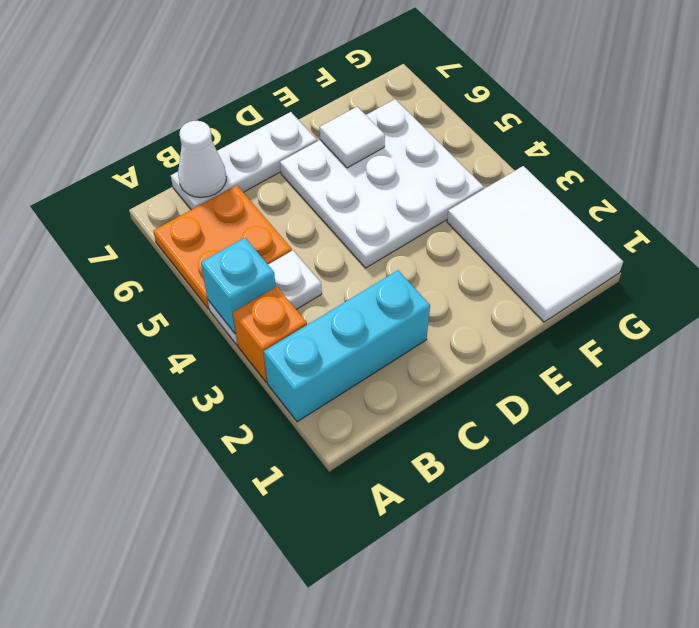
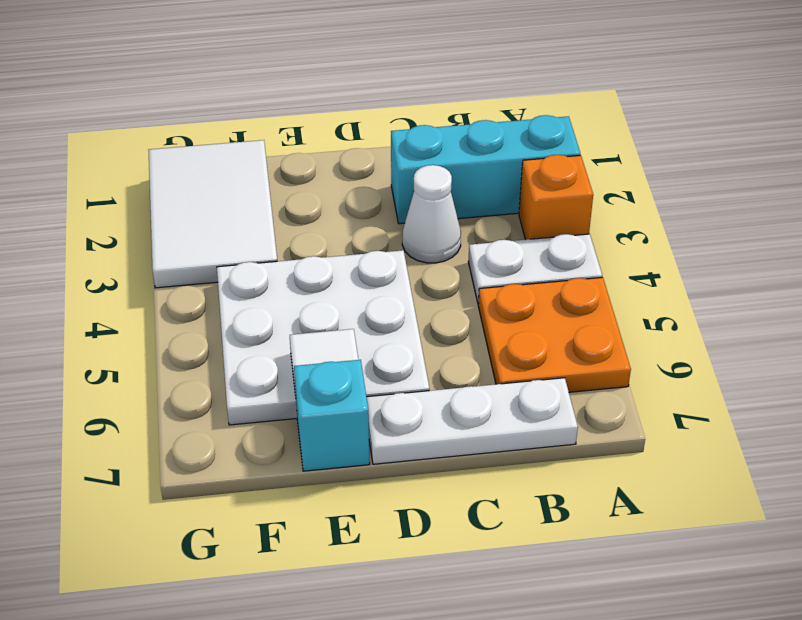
cyan brick A4 level 2 -> cyan brick E7 level 1
white cone B7 level 2 -> white cone C3 level 1

